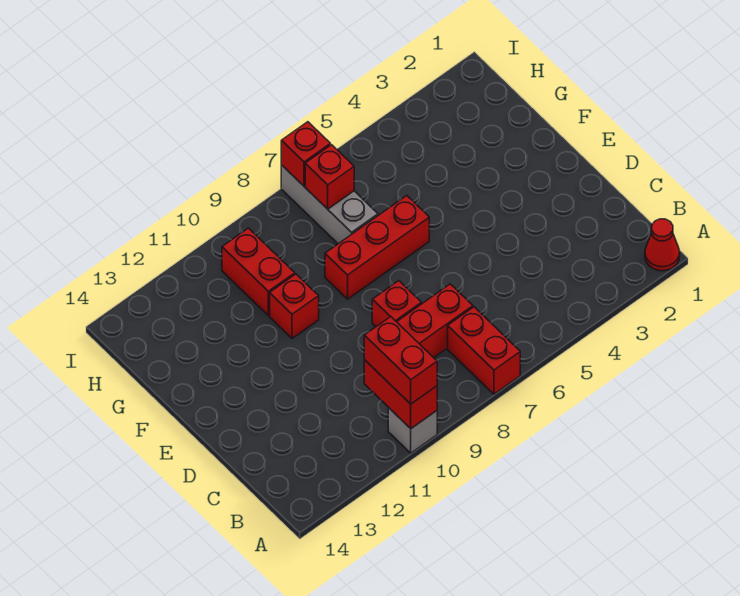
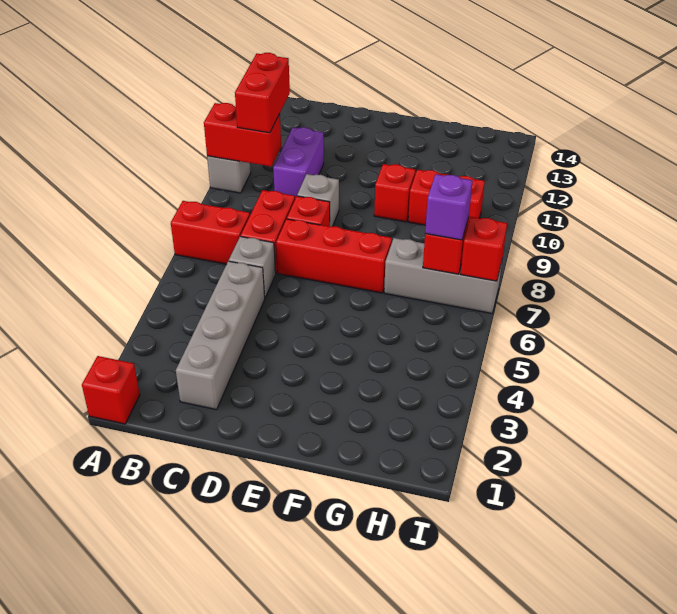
red cone A1 level 1 -> red brick A1 level 1
red brick A10:B10 level 3 -> red brick B10:B11 level 3
none -> grey brick C2:C5 level 1
none -> grey brick C6 level 1
none -> purple brick C10:C11 level 1
none -> grey brick D9 level 1
red brick F6:F8 level 1 -> red brick D7:F7 level 1
none -> purple brick H7 level 3

